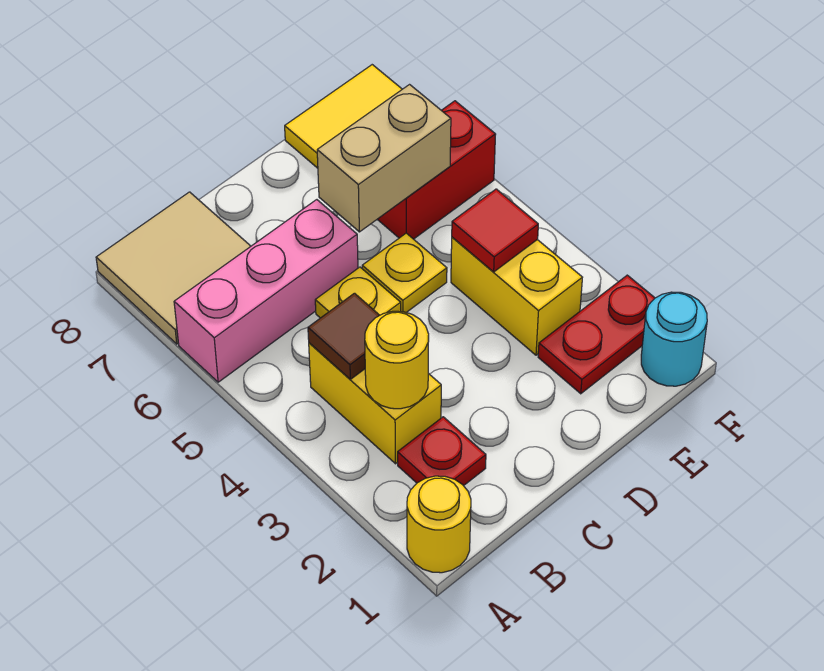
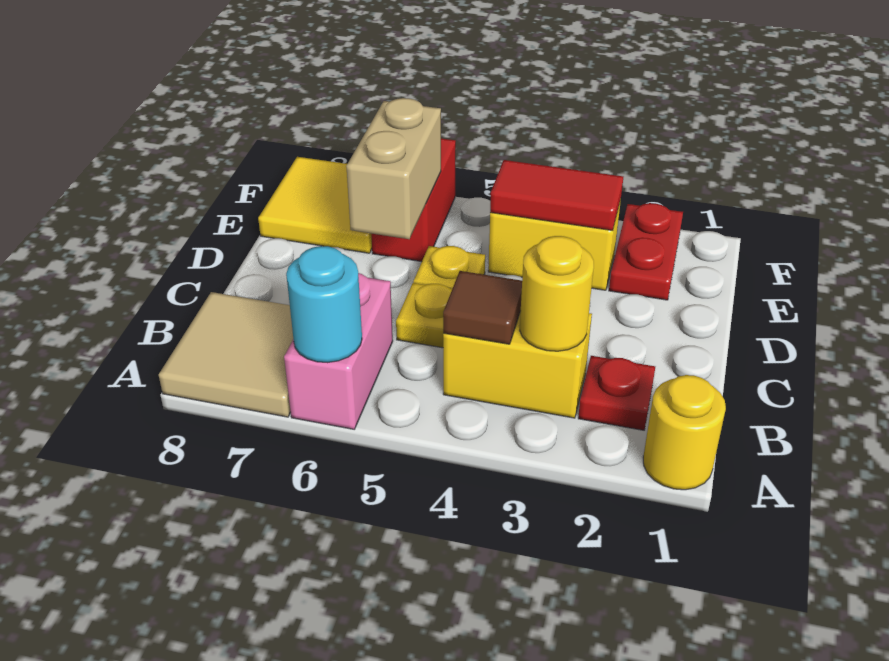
pink brick A6:C6 level 1 -> pink brick A6:B6 level 1
red tile E4 level 2 -> red tile E3:E4 level 2
cyan round brick F1 level 1 -> cyan round brick A6 level 2

